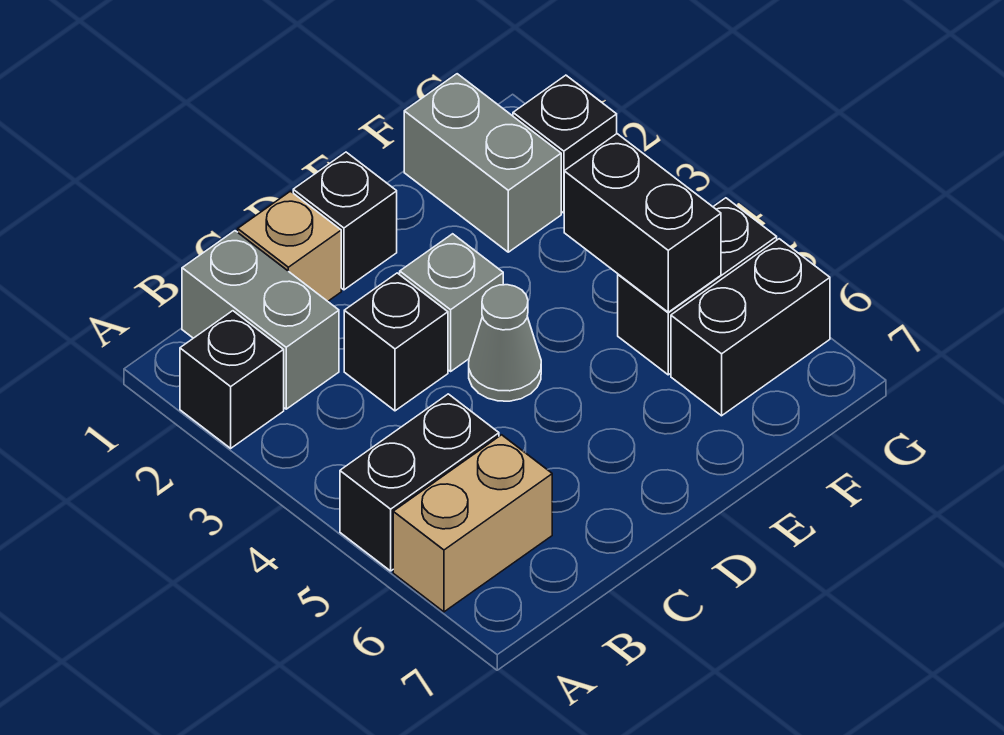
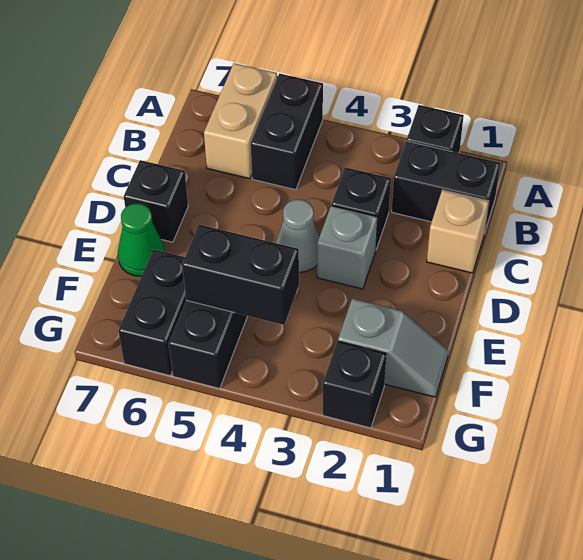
grey brick B1:B2 level 1 -> black brick B1:B2 level 1
black brick D1 level 1 -> black brick D7 level 1
none -> green cone E7 level 1
grey brick F1:F2 level 1 -> grey slope F1:F2 level 1 top 2

